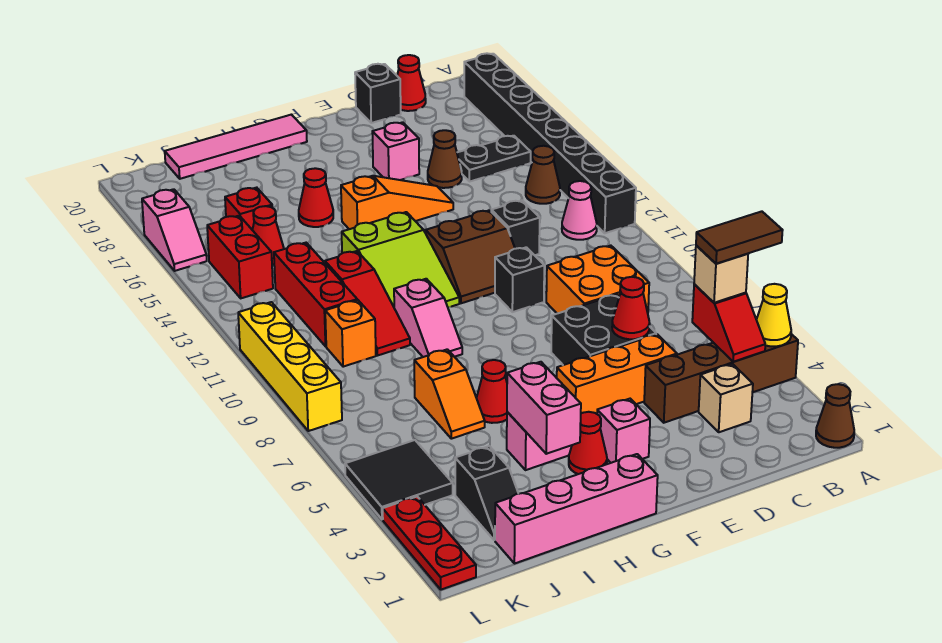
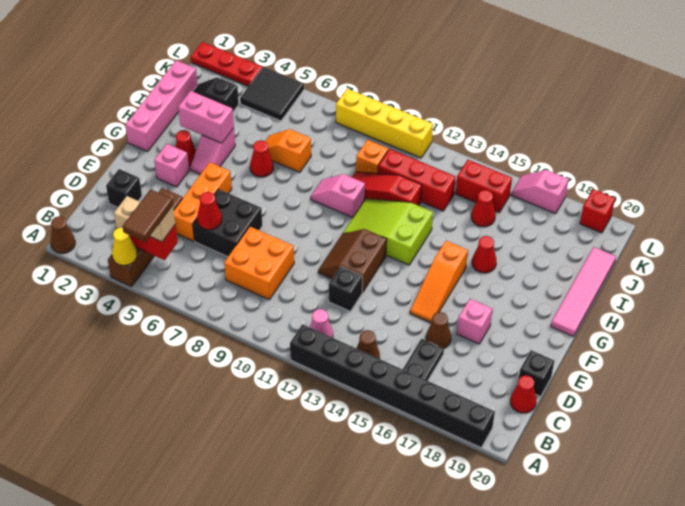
black brick E10 level 1 -> black brick D2 level 1
red brick J16 level 1 -> red brick L19 level 1

